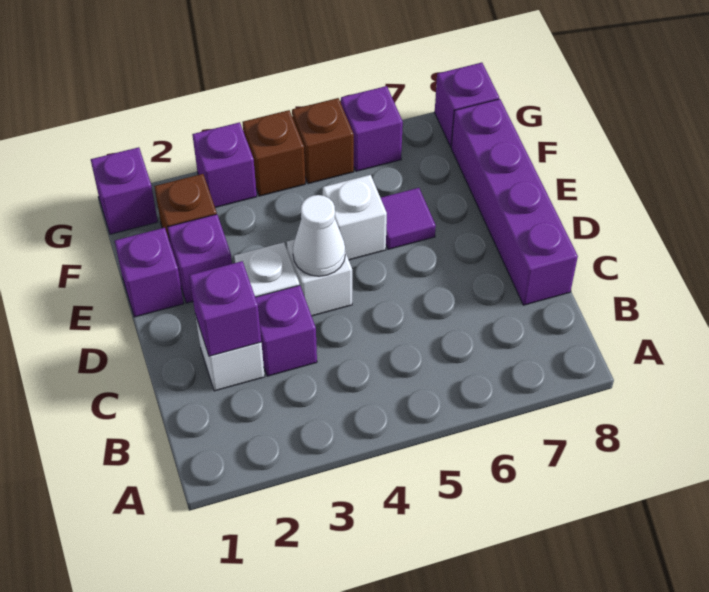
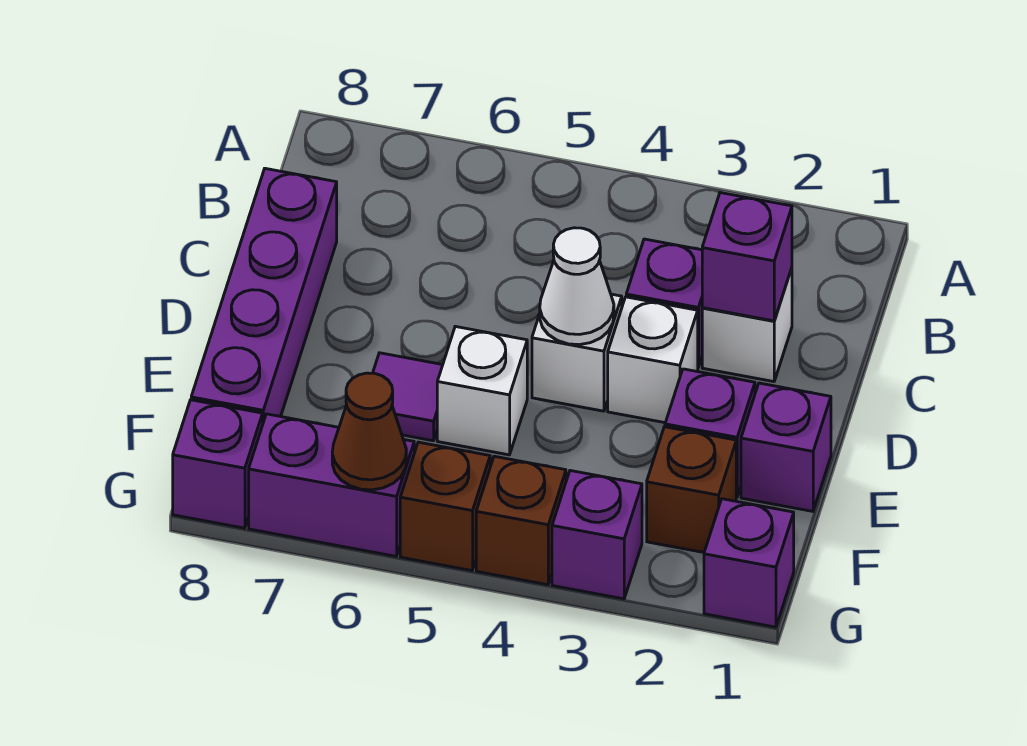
purple brick G6 level 1 -> purple brick G6:G7 level 1
none -> brown cone G6 level 2

